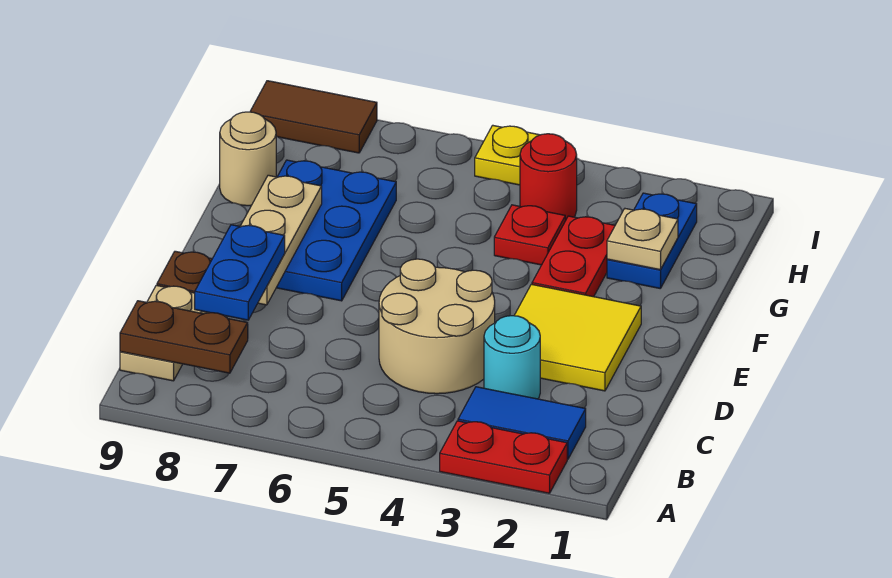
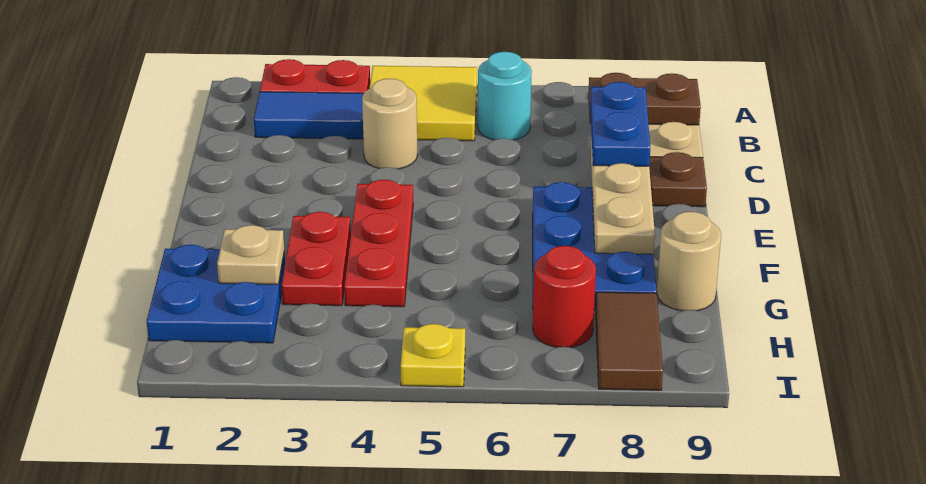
cyan round brick C3 level 1 -> cyan round brick B6 level 1
tan round brick C4:D5 level 1 -> tan round brick C4 level 1
yellow tile D2:E3 level 1 -> yellow tile A4:B5 level 1
blue plate G2:H2 level 1 -> blue plate G1:H2 level 1
red plate G4 level 1 -> red plate E4:G4 level 1
red round brick H4 level 1 -> red round brick H7 level 1
brown tile I8:I9 level 1 -> brown tile H8:I8 level 1

